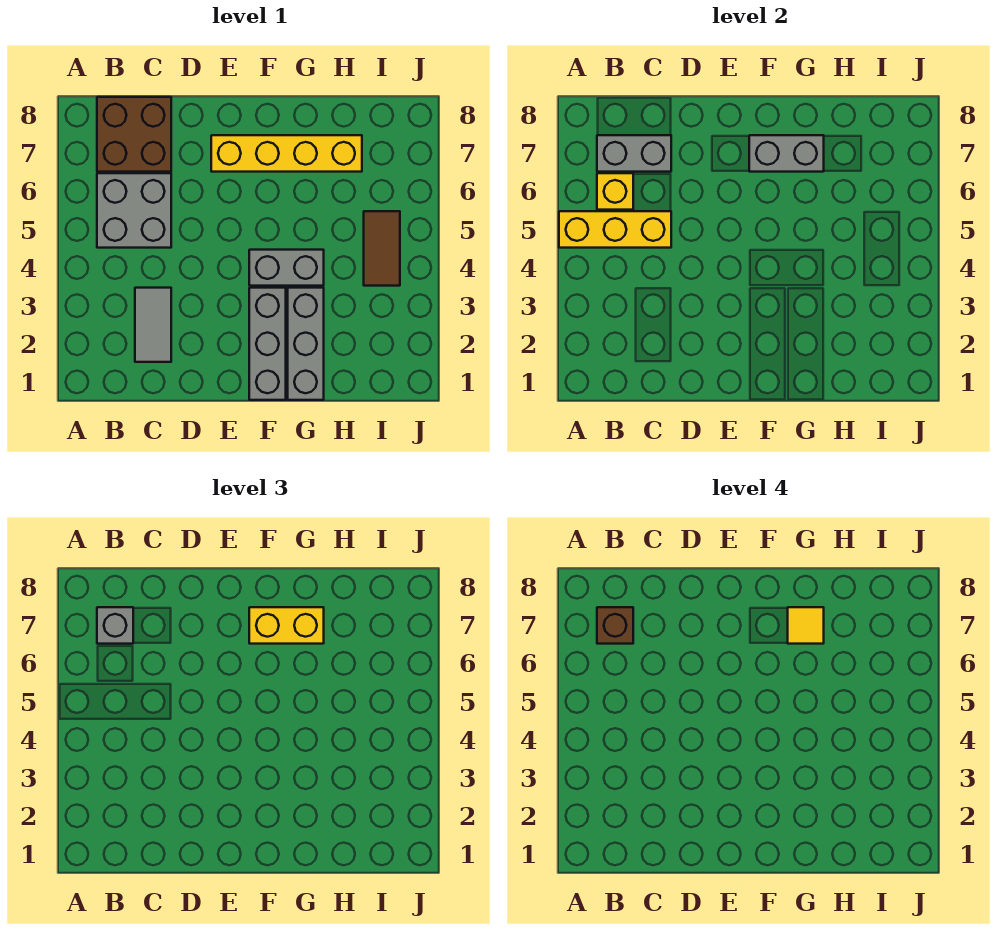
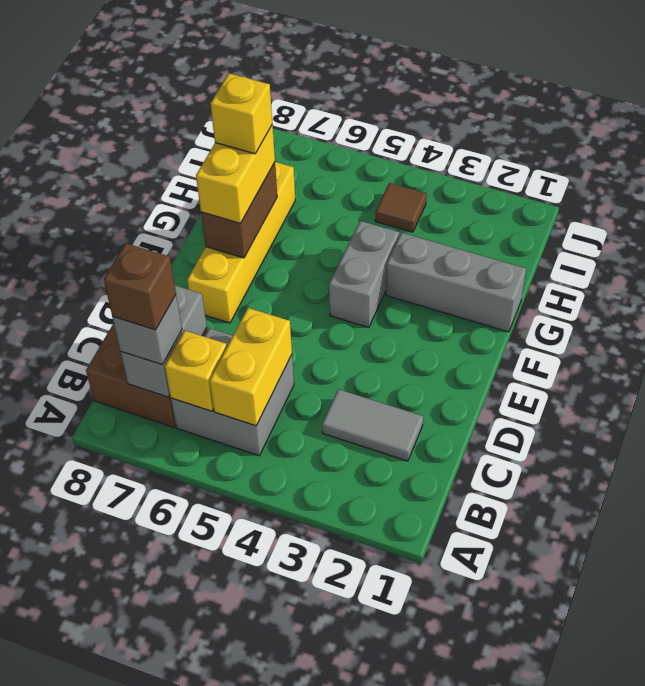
yellow brick A5:C5 level 2 -> yellow brick B5:C5 level 2
grey brick F1:F3 level 1 -> none
grey brick F7:G7 level 2 -> brown brick F7:G7 level 2
yellow tile G7 level 4 -> yellow brick G7 level 4
brown tile I4:I5 level 1 -> brown tile I4 level 1

